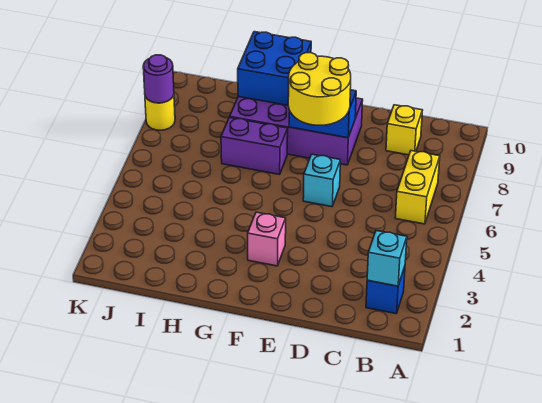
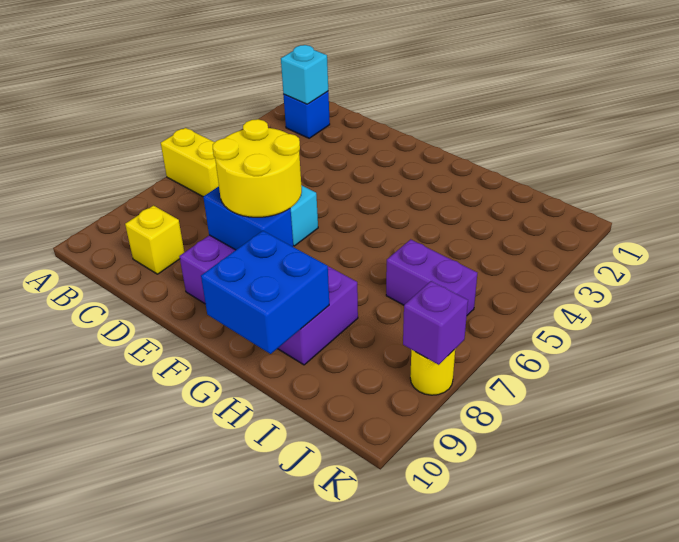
yellow brick B6:B7 level 1 -> yellow brick A6:B6 level 1
pink brick F3 level 1 -> none
purple brick G7:H7 level 1 -> purple brick I6:J6 level 1
purple round brick K8 level 2 -> purple brick K8 level 2

